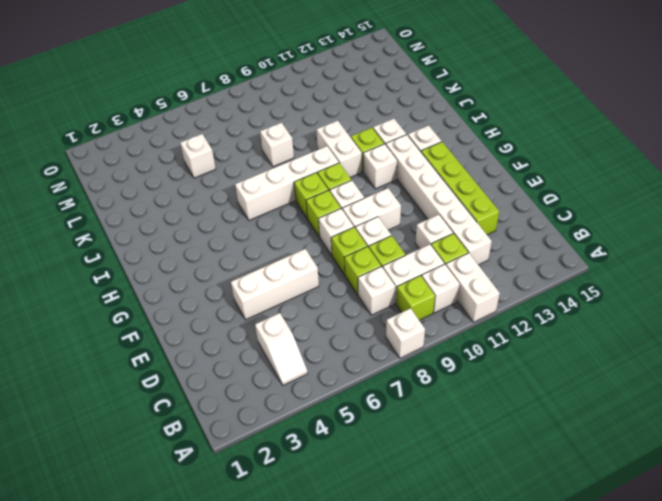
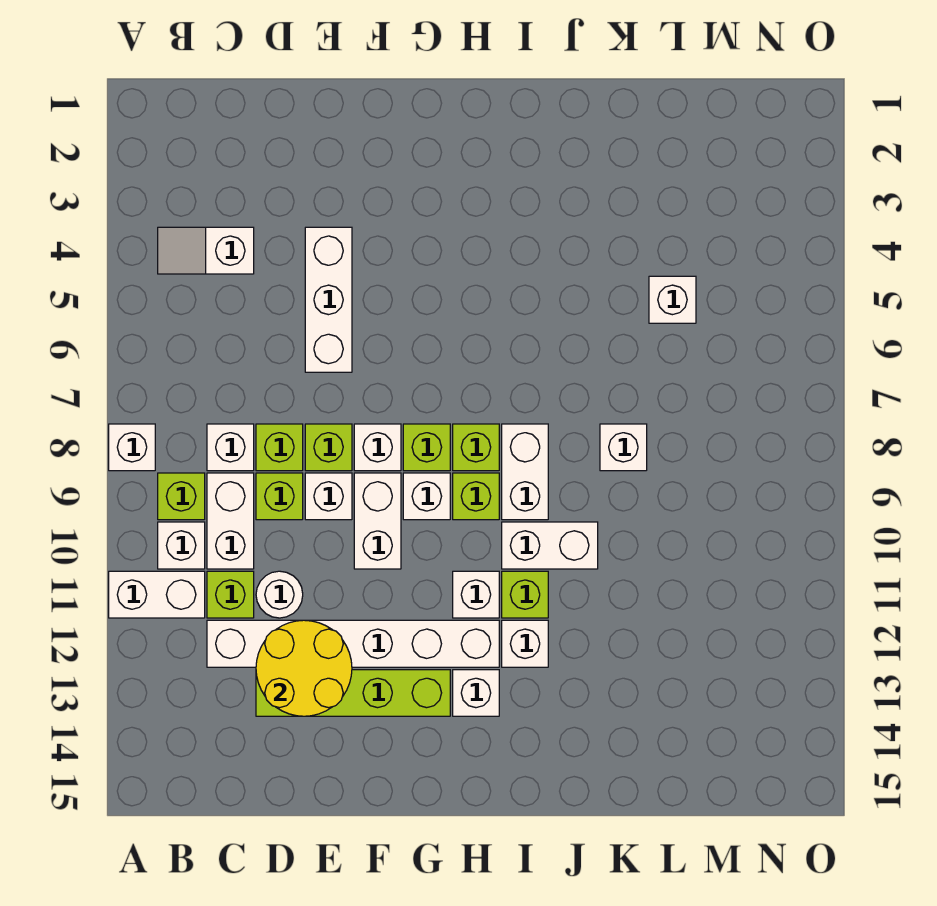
white brick D11 level 1 -> white round brick D11 level 1
none -> yellow round brick D12:E13 level 2
white brick I6:I9 level 1 -> white brick I8:I9 level 1

